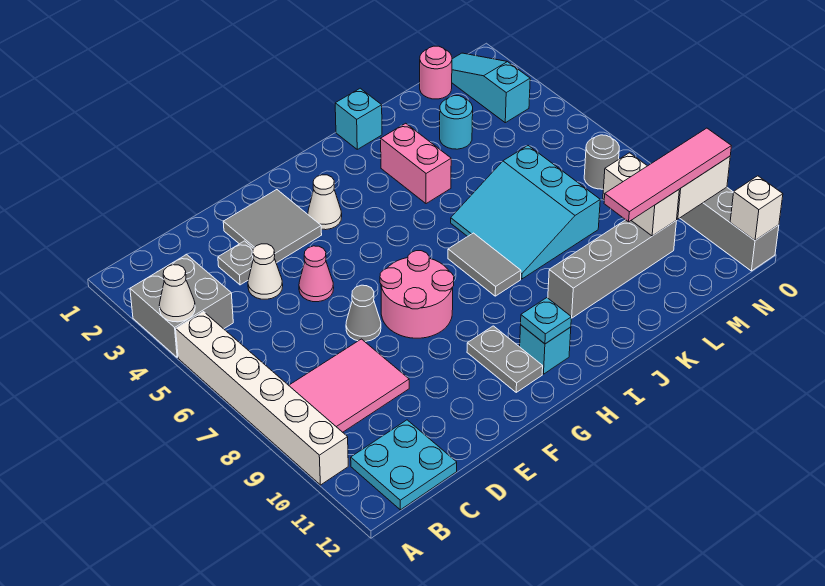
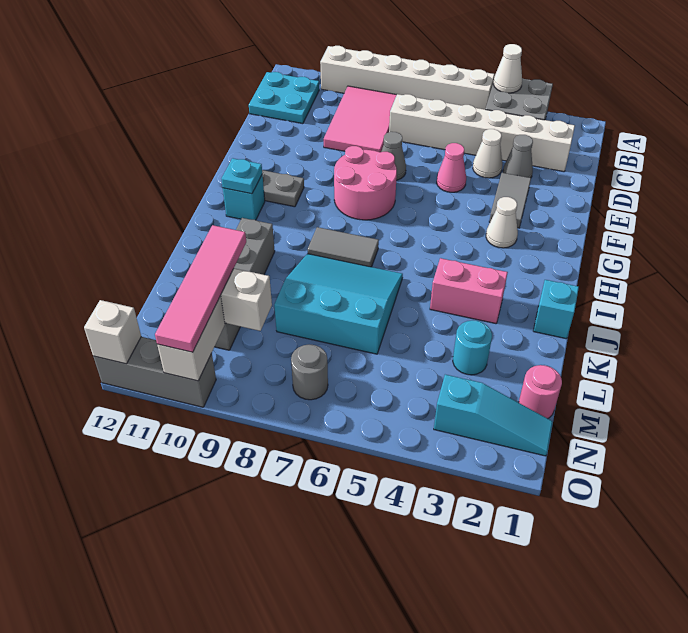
none -> white brick C2:C7 level 1
grey plate D3 level 1 -> grey cone D3 level 1
grey tile E2:F3 level 1 -> grey tile E3:F3 level 1

